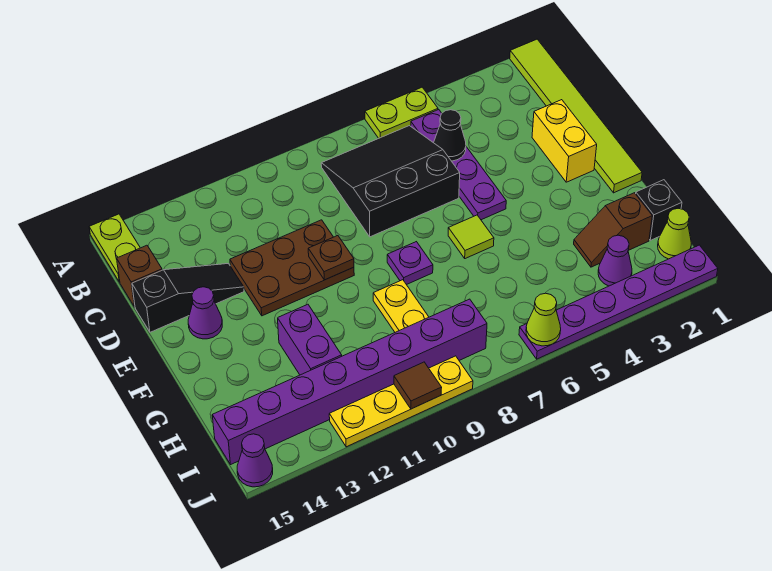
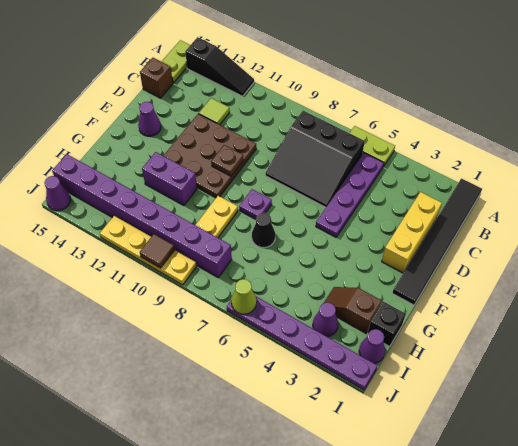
lime tile A1:F1 level 1 -> black tile A1:F1 level 1
black slope B6:D8 level 1 top D -> black slope B6:D8 level 1 top B
black cone C5 level 2 -> black cone G7 level 1
yellow brick D2:E2 level 1 -> yellow brick C2:E2 level 1
brown plate D10:E12 level 1 -> brown plate D10:F12 level 1
black slope D13:D15 level 1 top 15 -> black slope A12:A14 level 1 top 14
lime tile F6 level 1 -> lime tile C12 level 1
purple brick G12:H12 level 1 -> purple brick G11:G12 level 1
lime cone I1 level 1 -> purple cone I1 level 1

